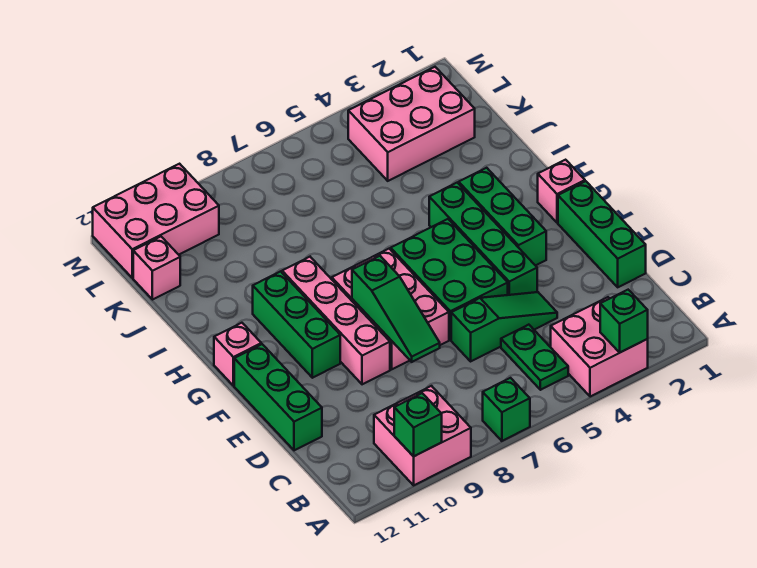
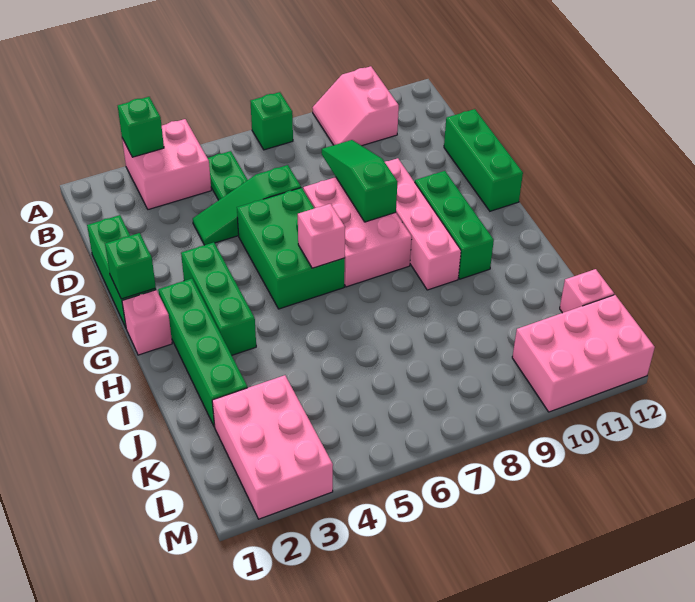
pink brick A9:B10 level 1 -> pink slope A9:B10 level 1 top 10
green brick A10 level 2 -> green brick F1 level 2
green brick E4:H4 level 1 -> green brick G2:J2 level 1
pink brick G12 level 1 -> pink brick G6 level 2
pink brick K2:L4 level 1 -> pink brick K2:M3 level 1

